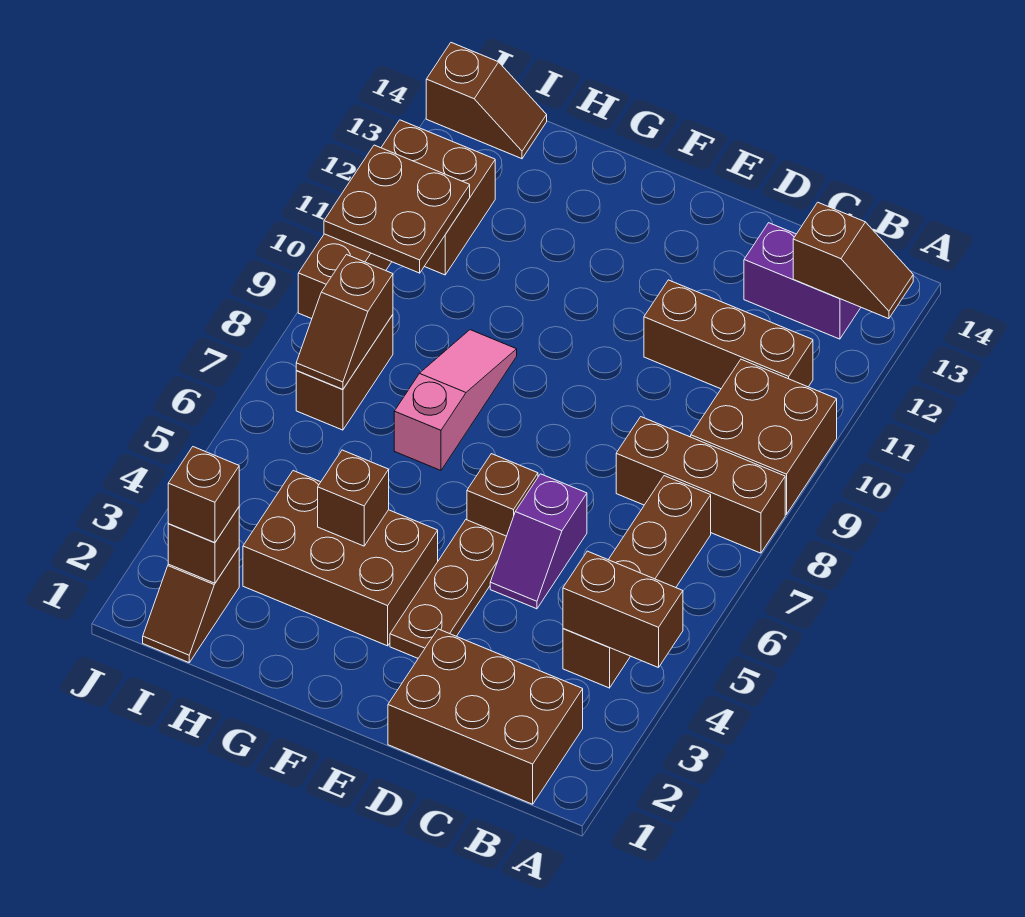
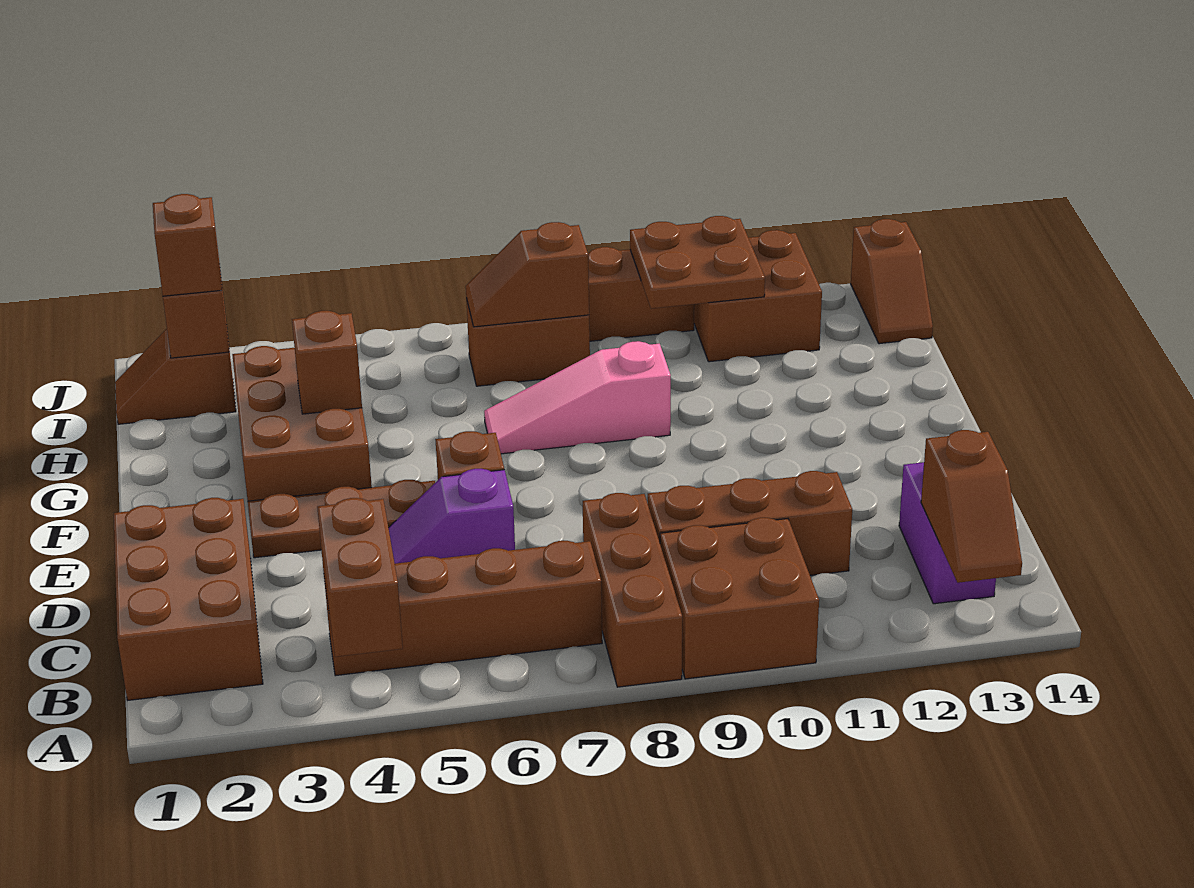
brown brick B11:D11 level 1 -> brown brick C9:C11 level 1
pink slope G7:G9 level 1 top 7 -> pink slope G7:G9 level 1 top 9

